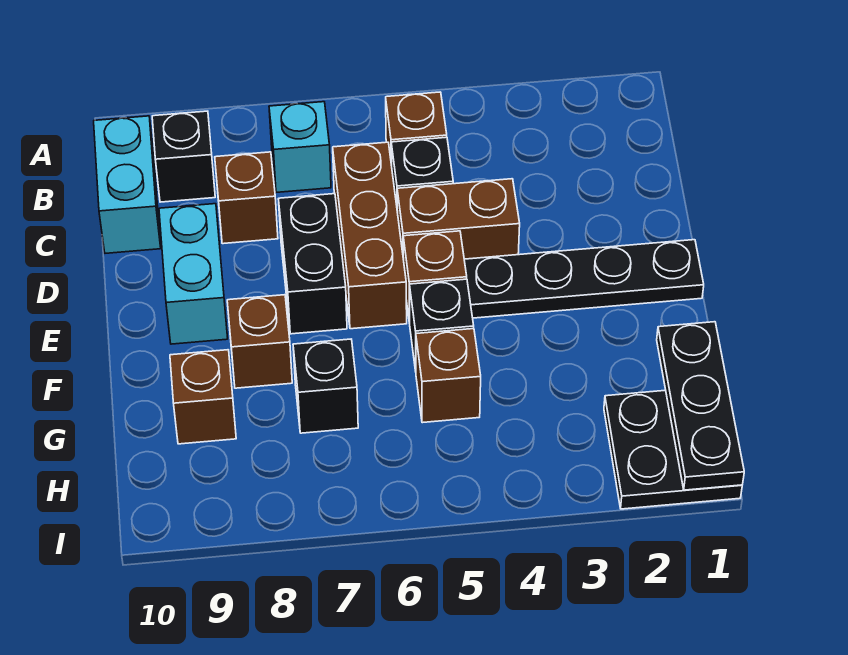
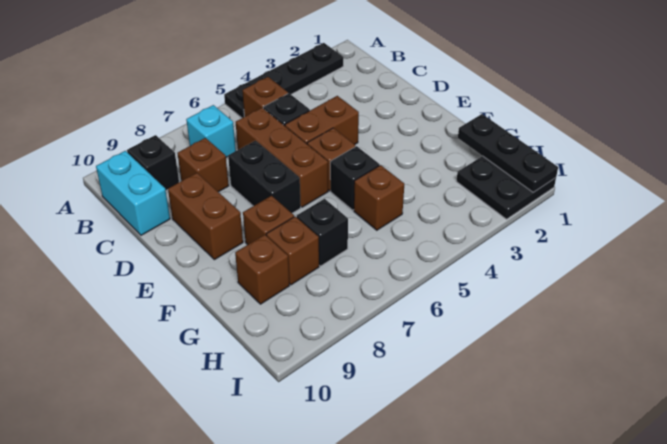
cyan brick D9:E9 level 1 -> brown brick D9:E9 level 1
black plate E1:E4 level 1 -> black plate A2:A5 level 1
none -> brown brick G8 level 1

